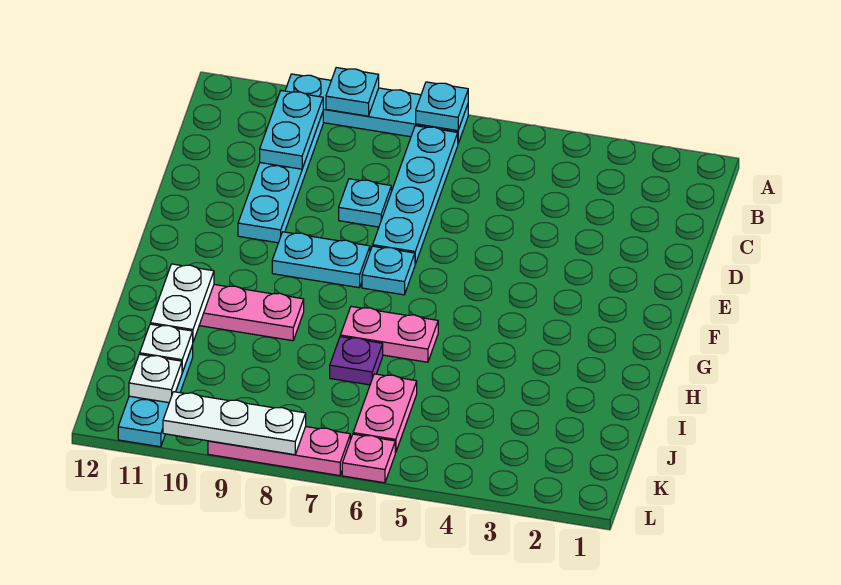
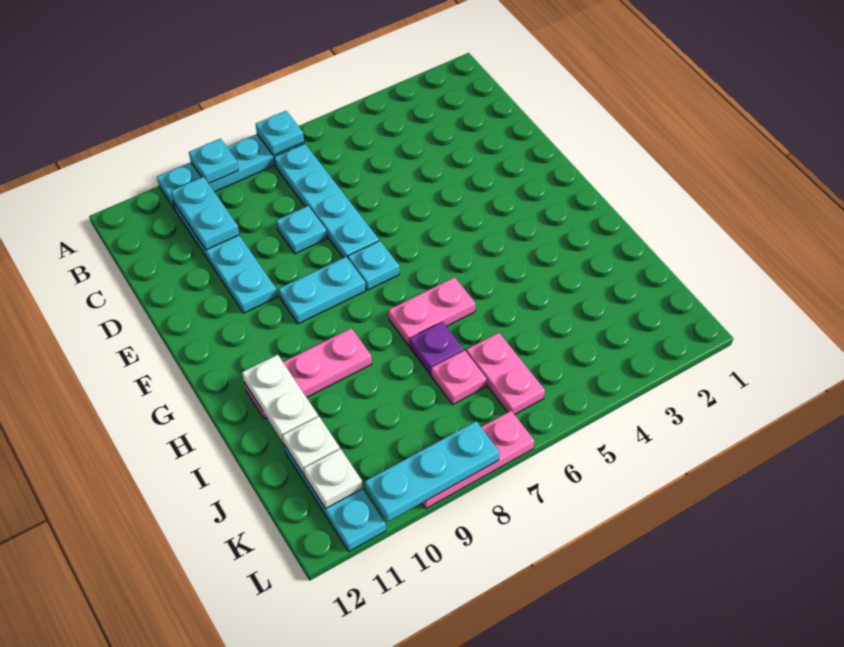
pink plate L6 level 1 -> pink plate J7 level 1
white plate L8:L10 level 2 -> cyan plate L8:L10 level 2

